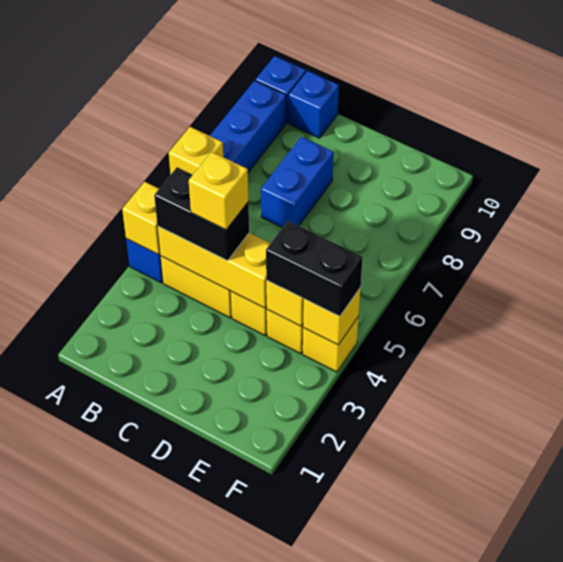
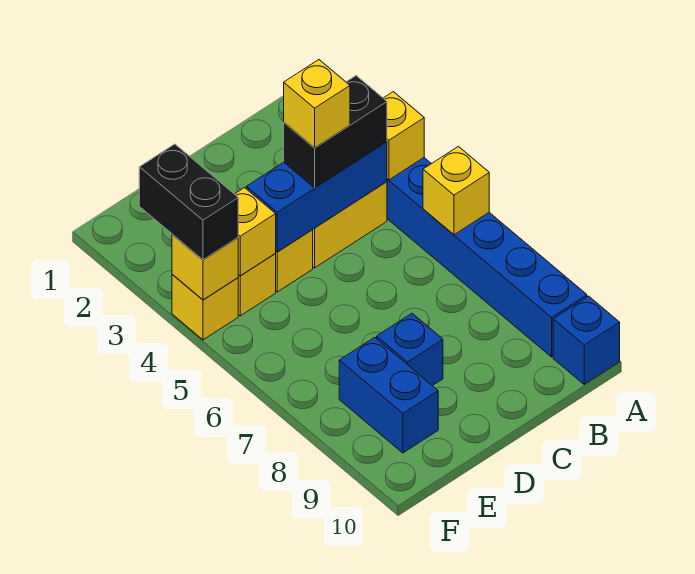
yellow brick B4:D4 level 2 -> blue brick B4:D4 level 2
blue brick B10 level 1 -> blue brick D8 level 1
blue brick C7:C8 level 1 -> blue brick E8:E9 level 1
black brick E4:F4 level 3 -> black brick F3:F4 level 3

